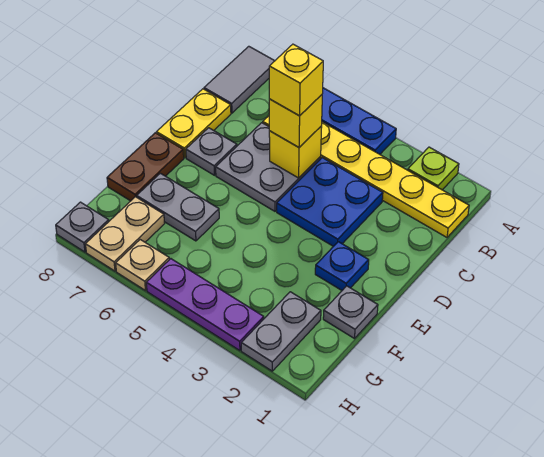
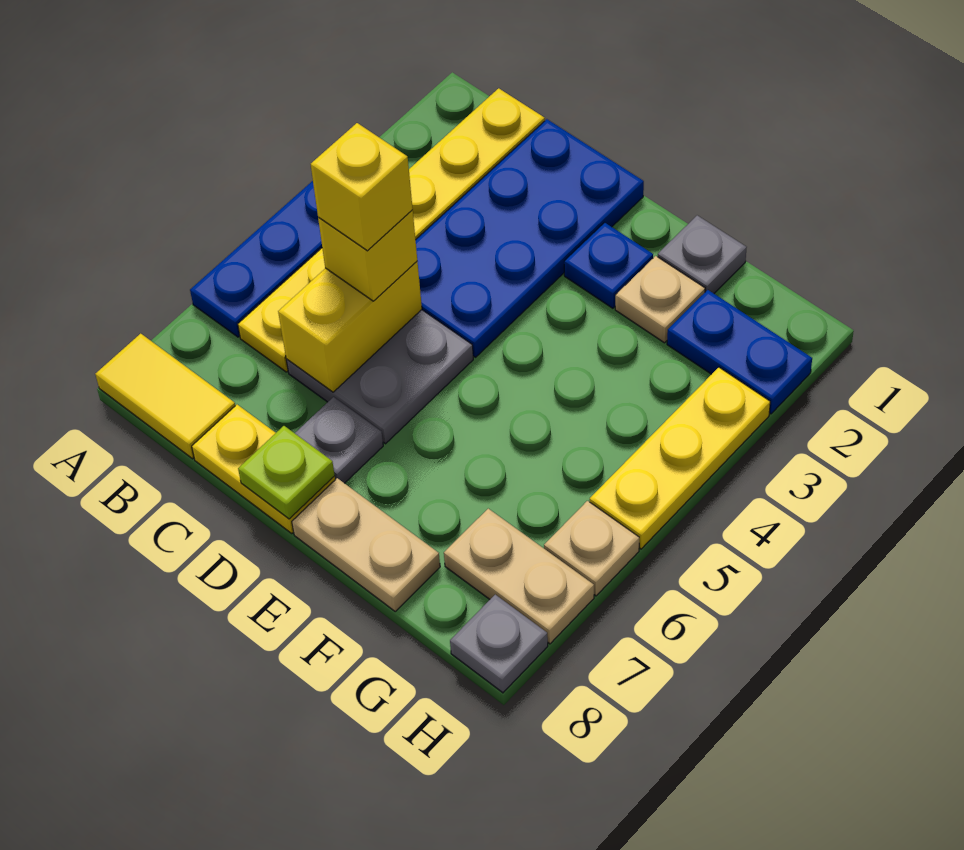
lime plate A2 level 1 -> lime plate D8 level 2
grey tile A8:B8 level 1 -> yellow tile A8:B8 level 1
blue plate C3:D4 level 1 -> blue plate C1:D4 level 1
yellow brick C5 level 2 -> yellow brick C5:C6 level 2
brown plate E8:F8 level 1 -> tan plate E8:F8 level 1
none -> tan plate F2 level 1
grey plate F6:F7 level 1 -> none
grey plate G2:H2 level 1 -> blue plate G2:H2 level 1
purple plate H3:H5 level 1 -> yellow plate H3:H5 level 1

